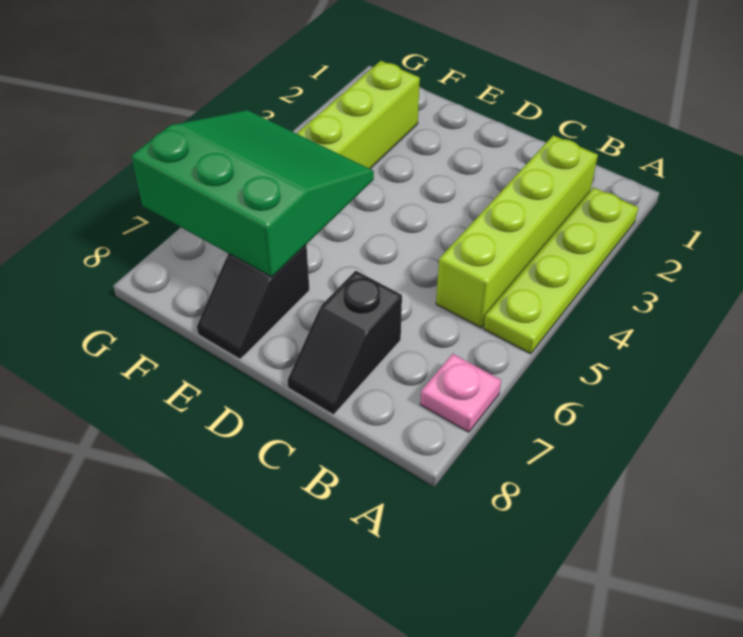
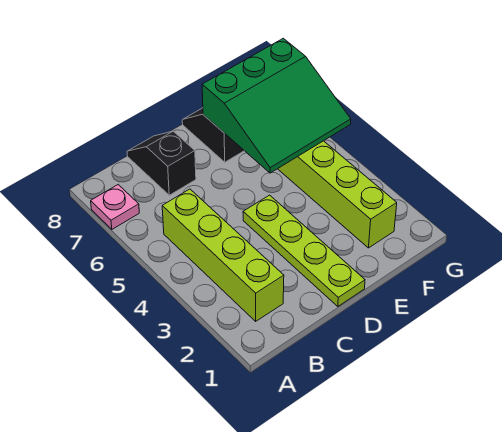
lime plate A2:A5 level 1 -> lime plate D1:D4 level 1

